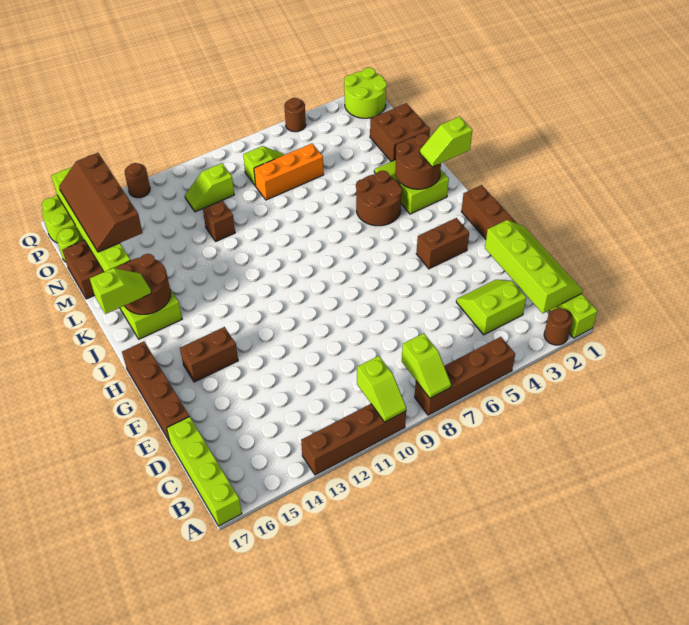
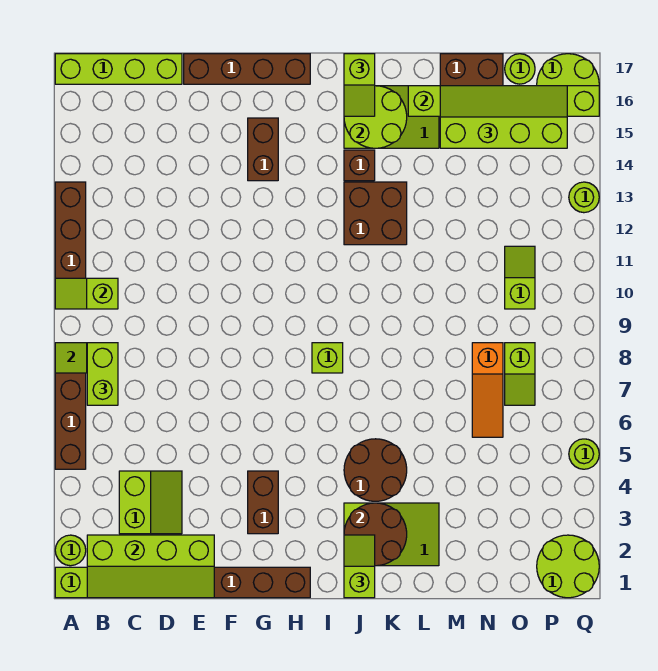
brown round brick A2 level 1 -> lime round brick A2 level 1
none -> lime brick B7:B8 level 3
none -> lime brick I8 level 1
brown round brick J15:K16 level 2 -> lime round brick J15:K16 level 2
brown brick M1:N2 level 1 -> brown brick J12:K13 level 1
brown brick M11 level 1 -> brown brick J14 level 1
brown slope M15:P16 level 3 top 15 -> lime slope M15:P16 level 3 top 15
orange brick N6:N8 level 1 -> orange slope N6:N8 level 1 top 8
brown round brick Q5 level 1 -> lime round brick Q5 level 1
brown round brick Q13 level 1 -> lime round brick Q13 level 1

